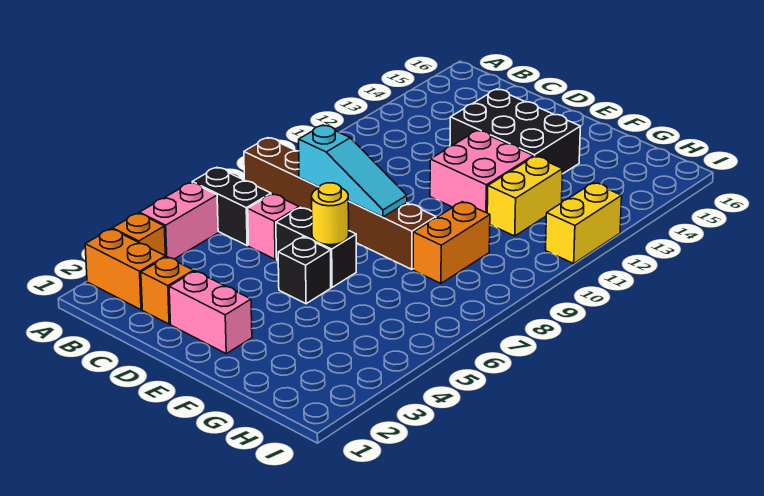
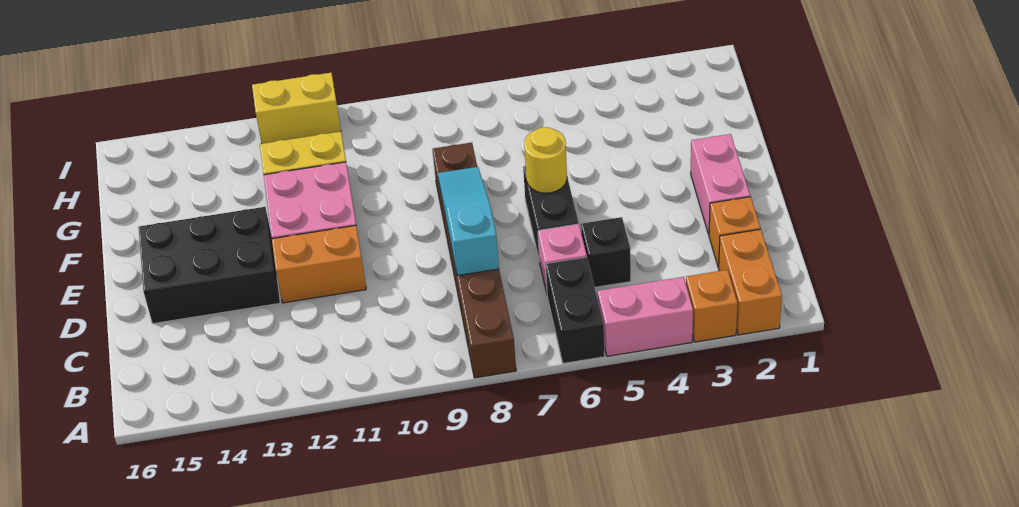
black brick D13:F14 level 1 -> black brick D13:E15 level 1
black brick E5 level 1 -> black brick C5 level 1
orange brick G8:G9 level 1 -> orange brick D11:D12 level 1

